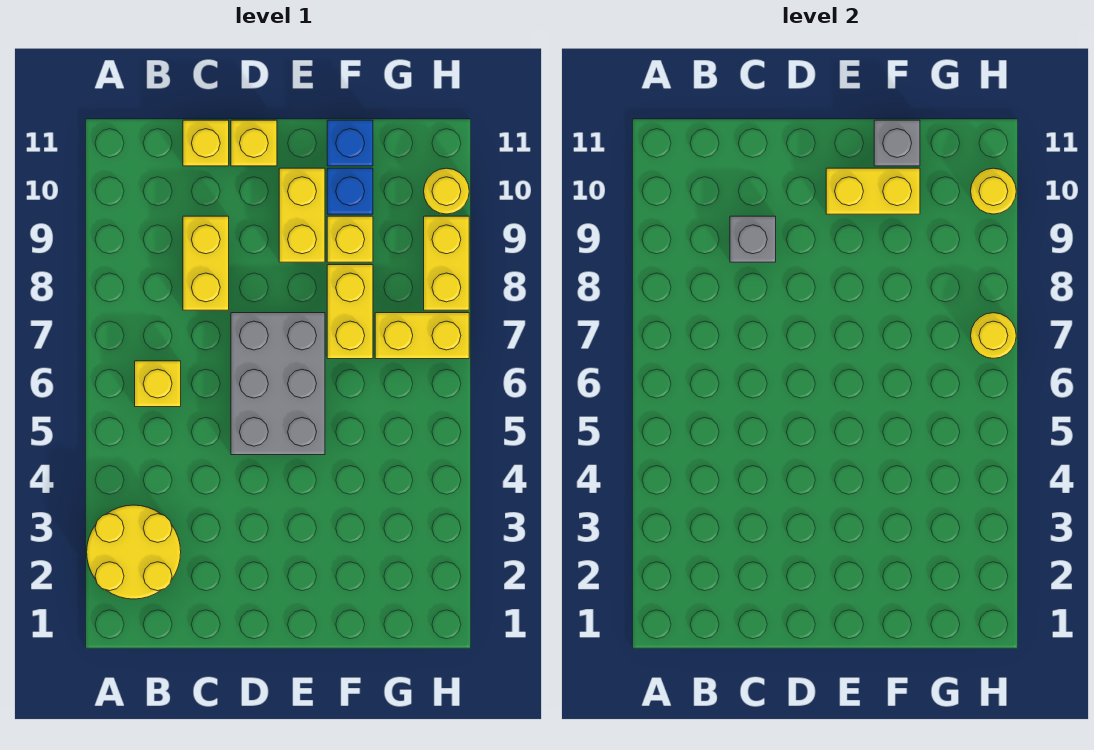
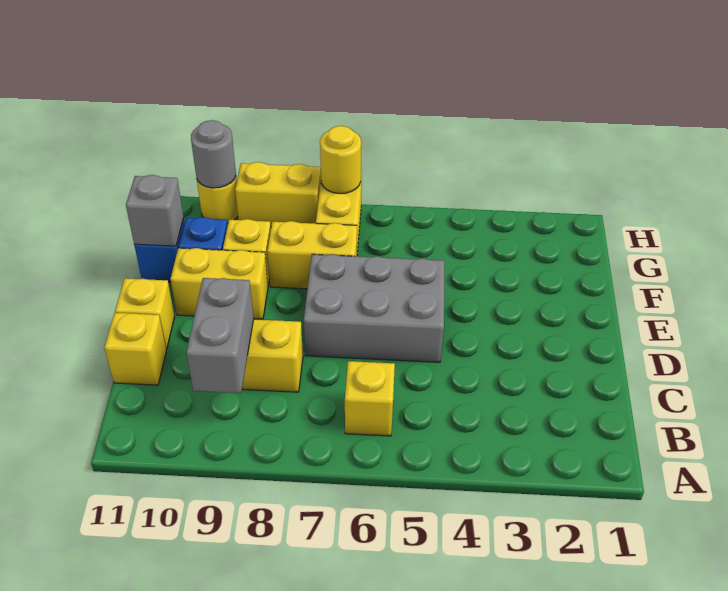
yellow round brick A2:B3 level 1 -> none
grey brick C9 level 2 -> grey brick B9:C9 level 2
yellow brick E10:F10 level 2 -> none
yellow round brick H10 level 2 -> grey round brick H10 level 2

